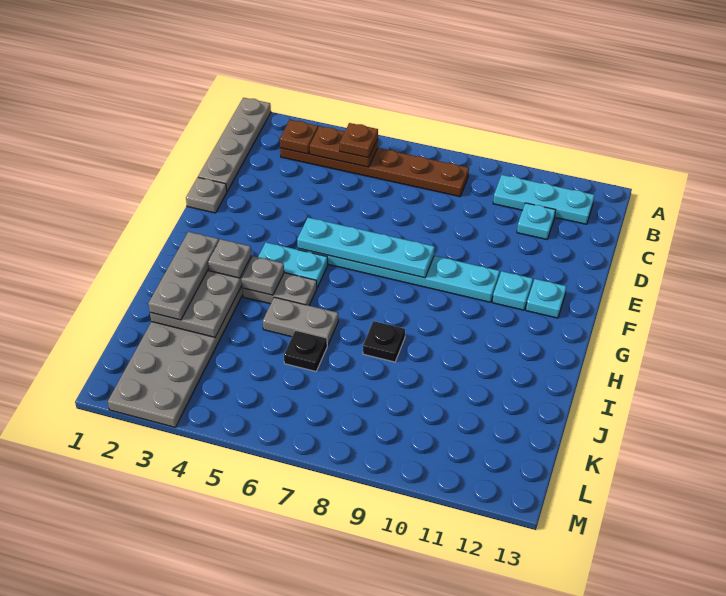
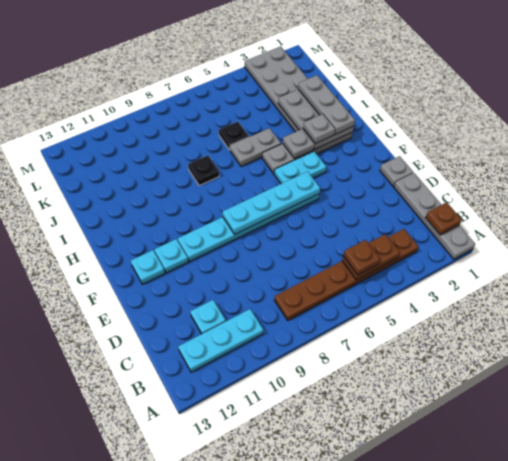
brown plate B3 level 2 -> brown plate B1 level 2

